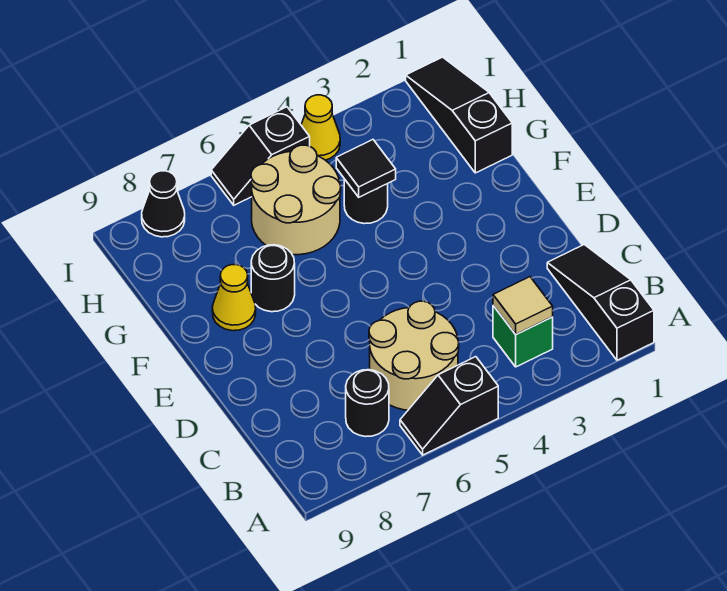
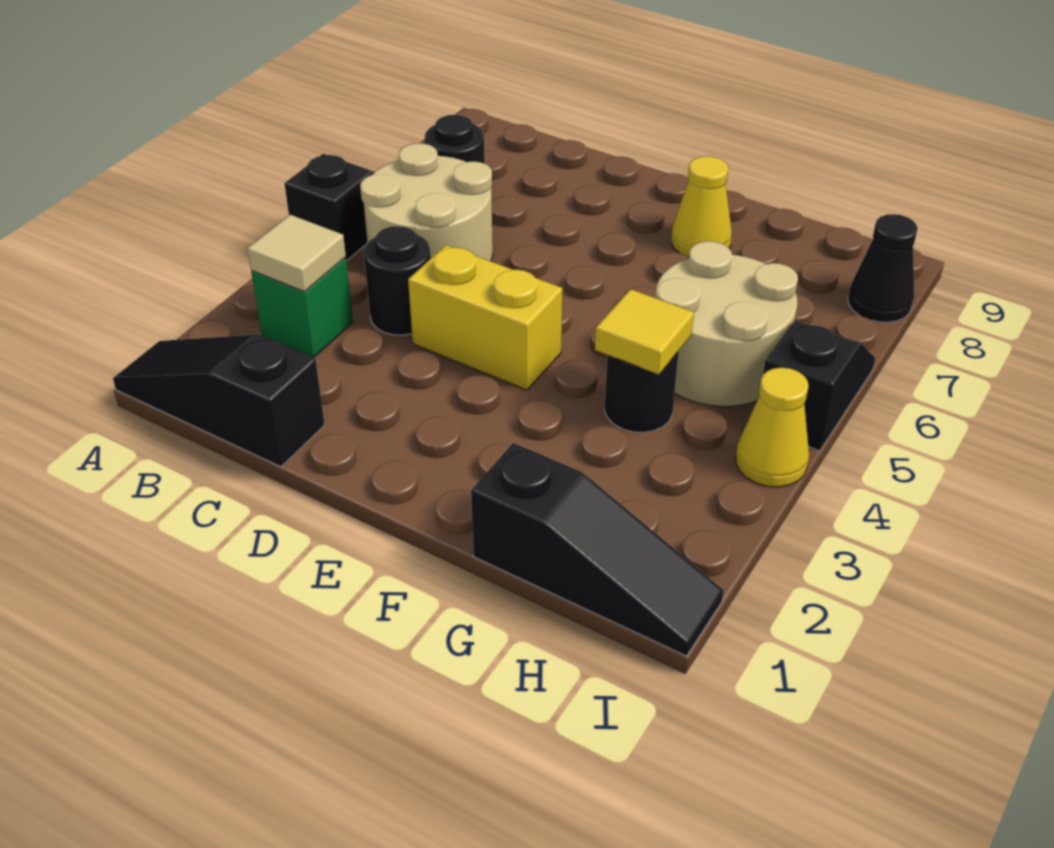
black slope A1:C1 level 1 top A -> black slope A1:C1 level 1 top C
none -> yellow brick D4:E4 level 1
black round brick F7 level 1 -> black round brick C4 level 1
black tile G4 level 2 -> yellow tile G4 level 2

